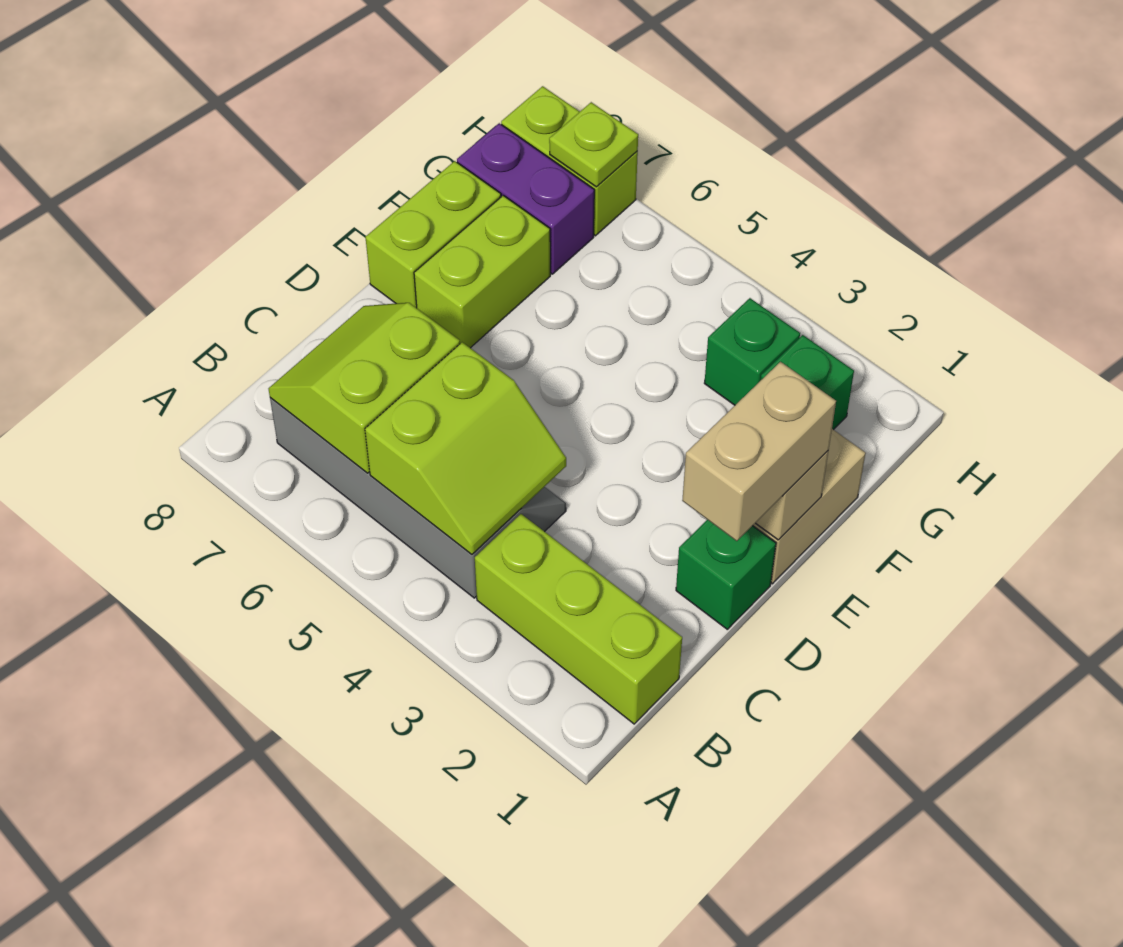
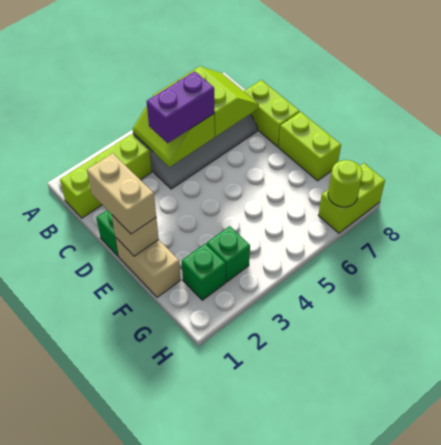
lime brick E7:F7 level 1 -> lime brick C8:D8 level 1
purple brick G7:G8 level 1 -> purple brick C4:C5 level 3
lime plate H7 level 2 -> lime round brick H7 level 2

